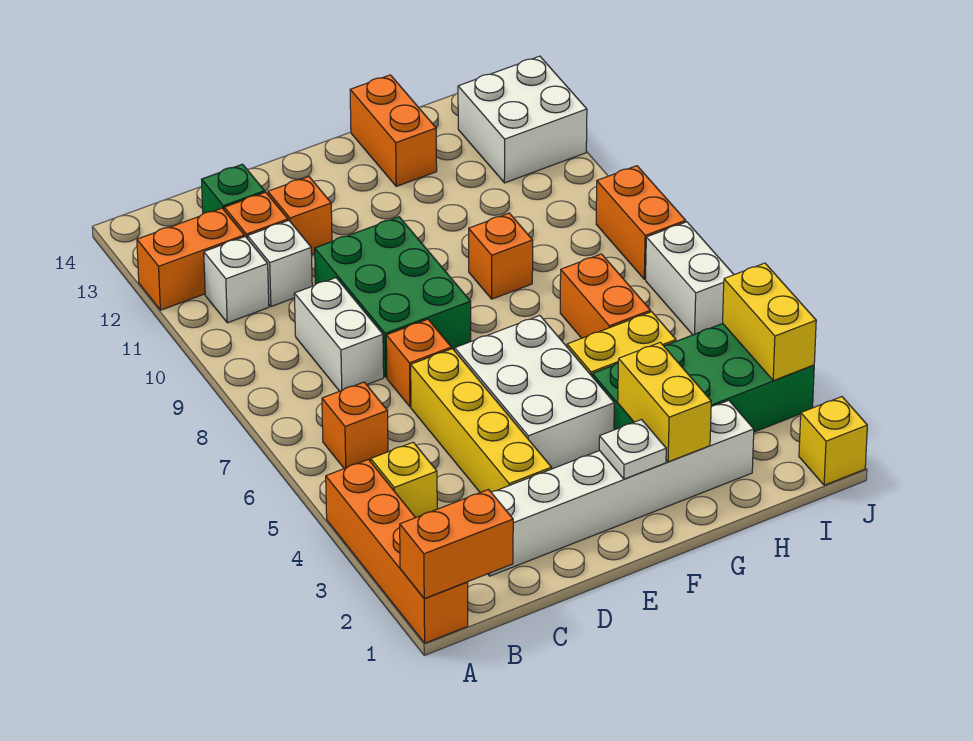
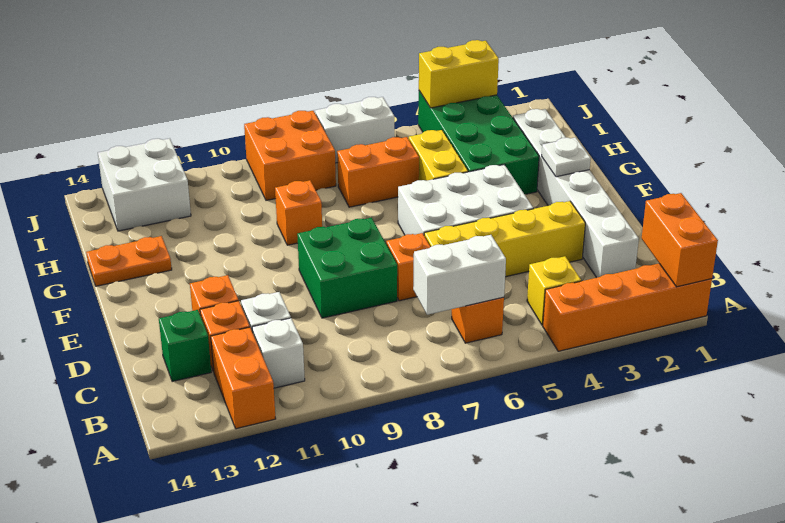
white brick C8:C9 level 1 -> white brick B6:B7 level 2
green brick D8:E10 level 1 -> green brick D8:E9 level 1
yellow brick G2:G3 level 2 -> none
orange brick G13:G14 level 1 -> orange plate G13:G14 level 1
yellow brick J1 level 1 -> none
orange brick J8:J9 level 1 -> orange brick I8:J9 level 1

